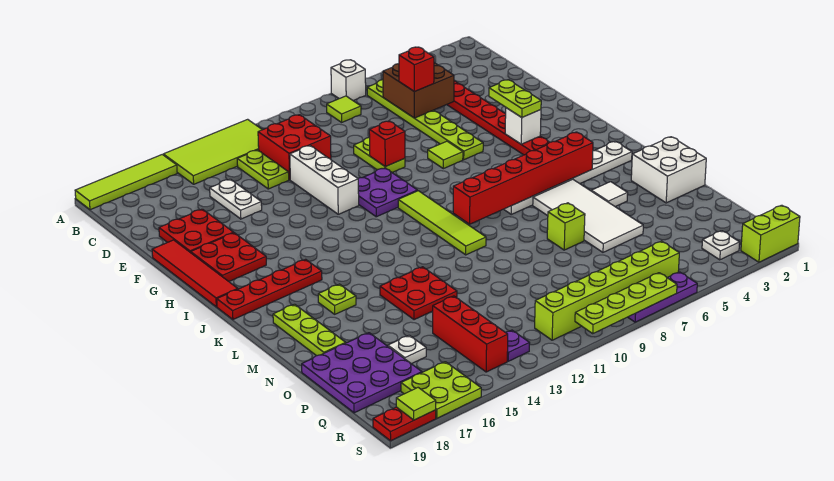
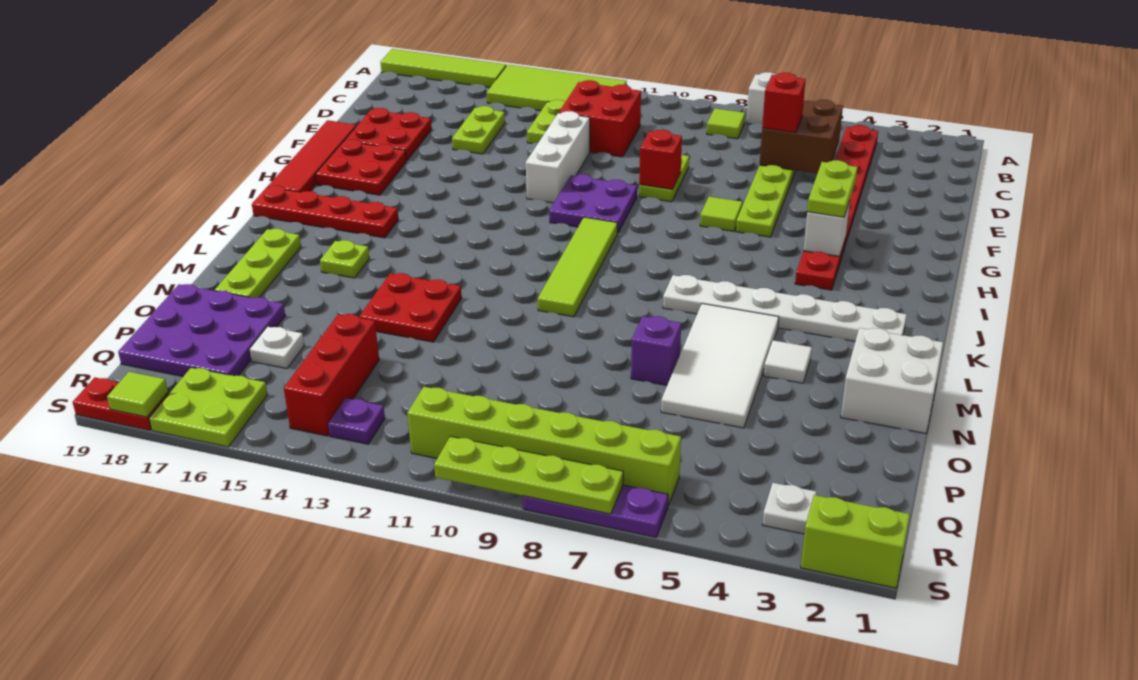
white plate D15:E15 level 1 -> lime plate D15:E15 level 1
red brick K4:K9 level 2 -> none
lime brick N7 level 1 -> purple brick N7 level 1

